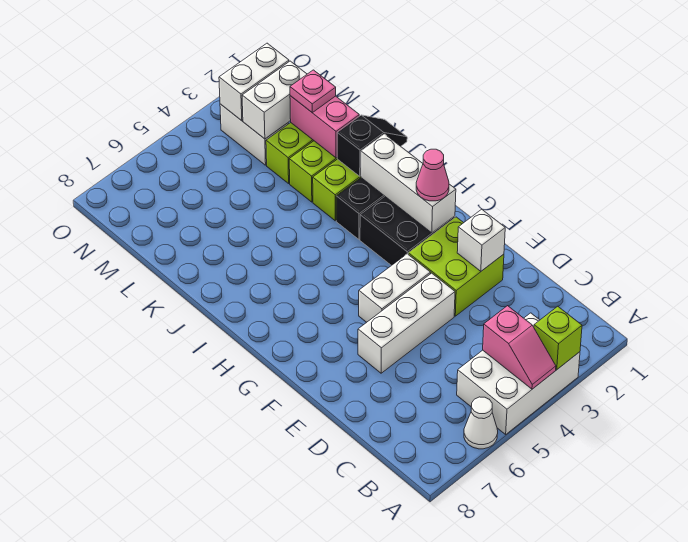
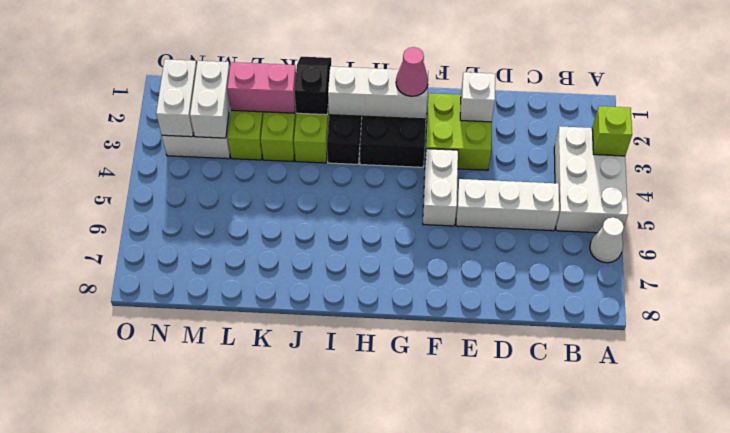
pink slope A4:B4 level 2 top B -> none
white brick E4:E6 level 1 -> white brick C5:E5 level 1
pink plate L2 level 3 -> none

